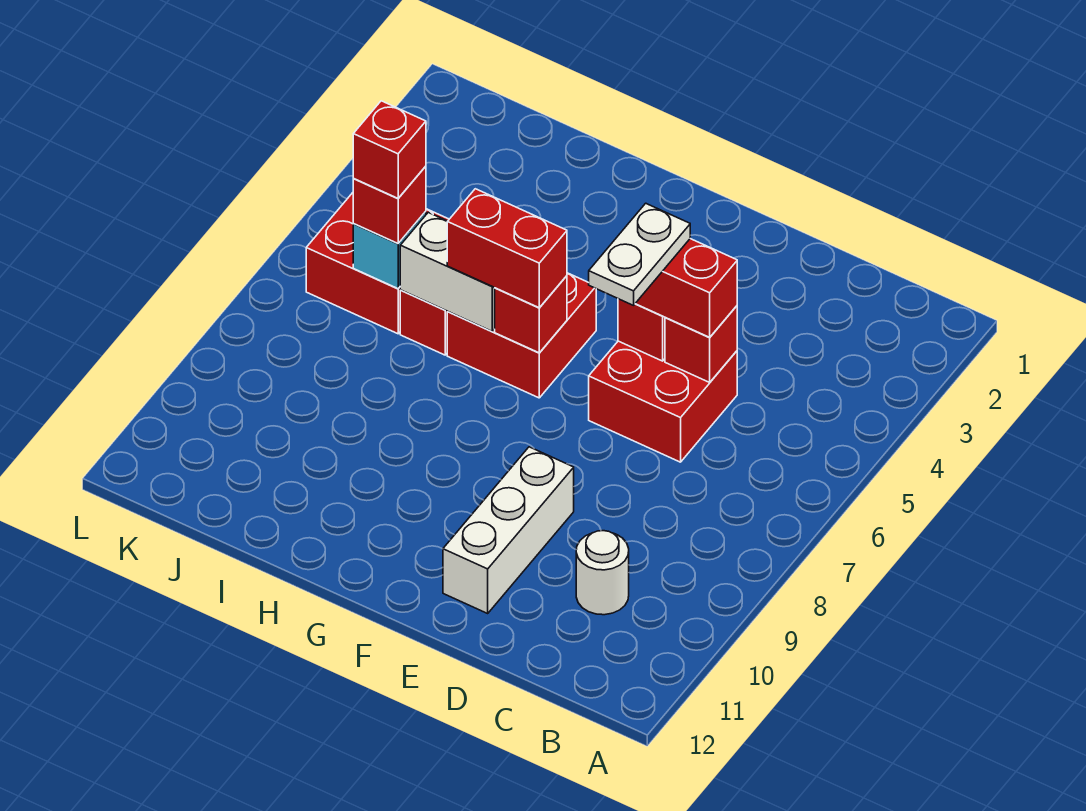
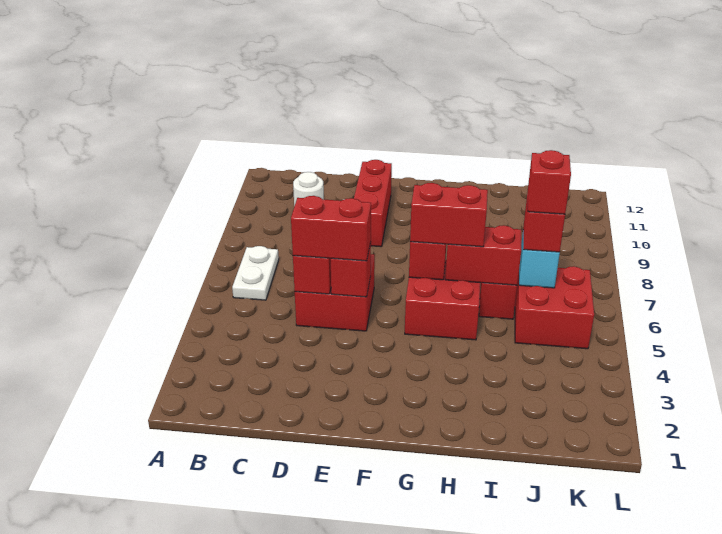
white plate E5:E6 level 4 -> white plate B6:B7 level 1
white brick E9:E11 level 1 -> red brick E9:E11 level 1
white brick H6:I6 level 2 -> red brick H6:I6 level 2

